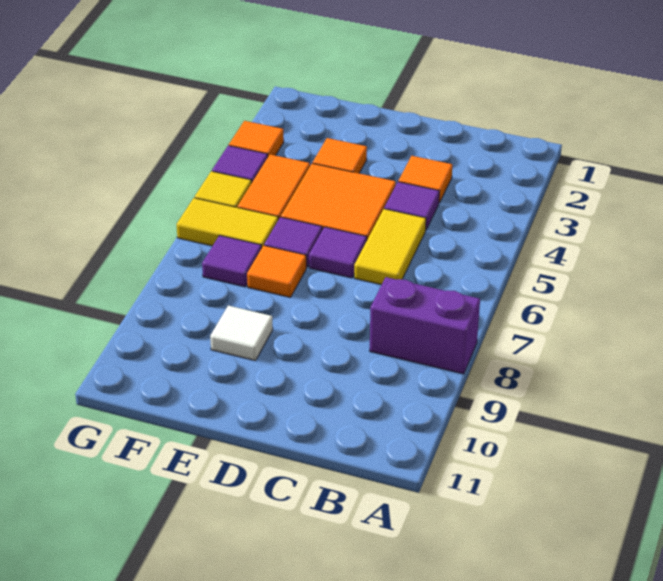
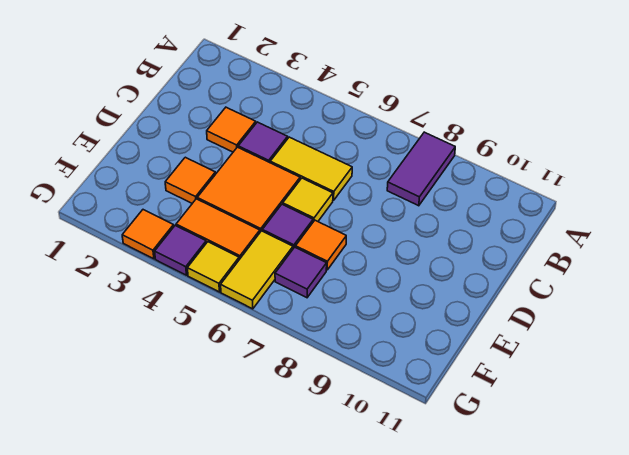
purple brick A8:B8 level 1 -> purple tile A8:B8 level 1
purple tile D6 level 1 -> yellow tile D6 level 1
white tile E9 level 1 -> none

